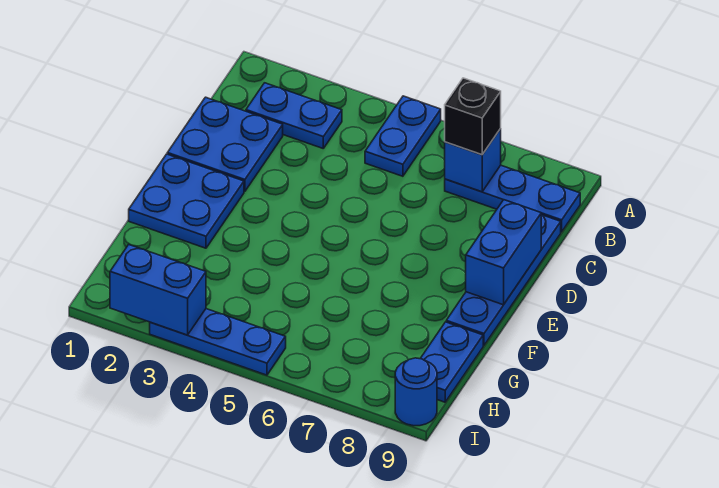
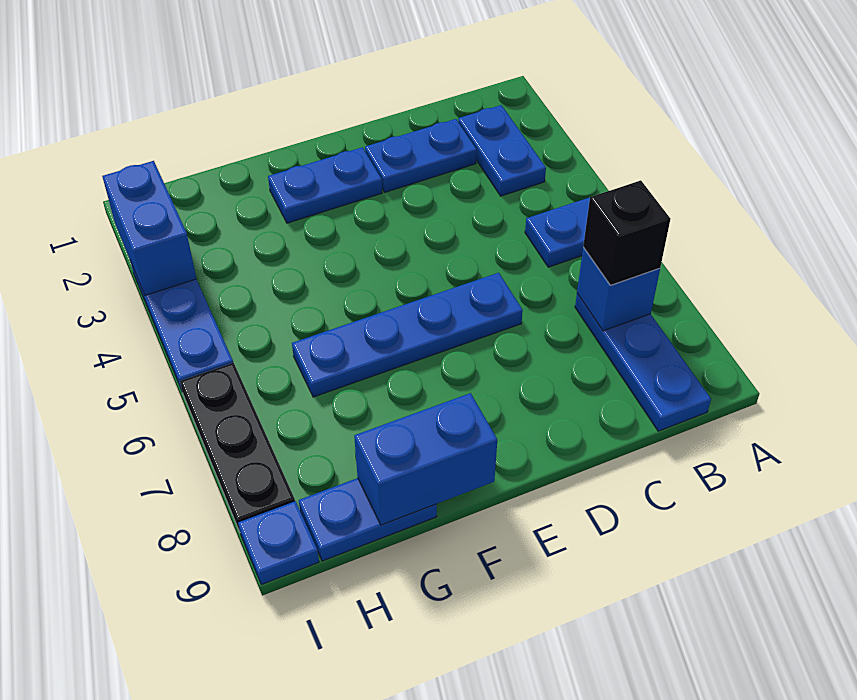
blue plate C1:D2 level 1 -> blue plate C2:D2 level 1
blue plate C9:F9 level 1 -> blue plate D6:G6 level 1
blue brick D9:E9 level 2 -> blue brick F9:G9 level 2
blue plate E1:F2 level 1 -> blue plate E2:F2 level 1
none -> black plate I6:I8 level 1
blue round brick I9 level 1 -> blue plate I9 level 1

